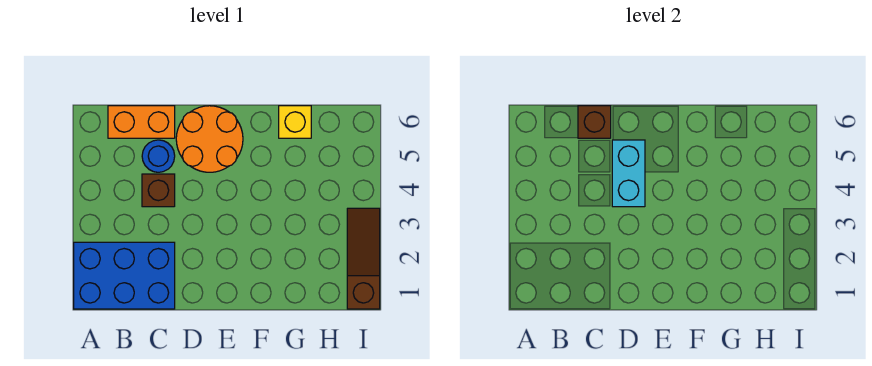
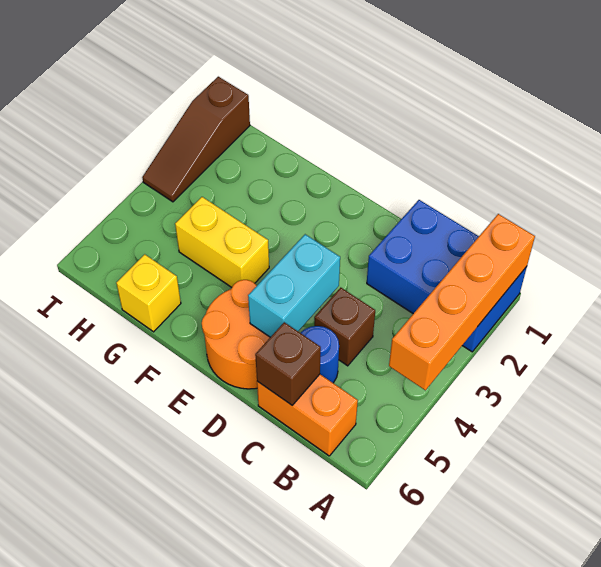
none -> orange brick A1:A4 level 2
none -> yellow brick F4:G4 level 1

